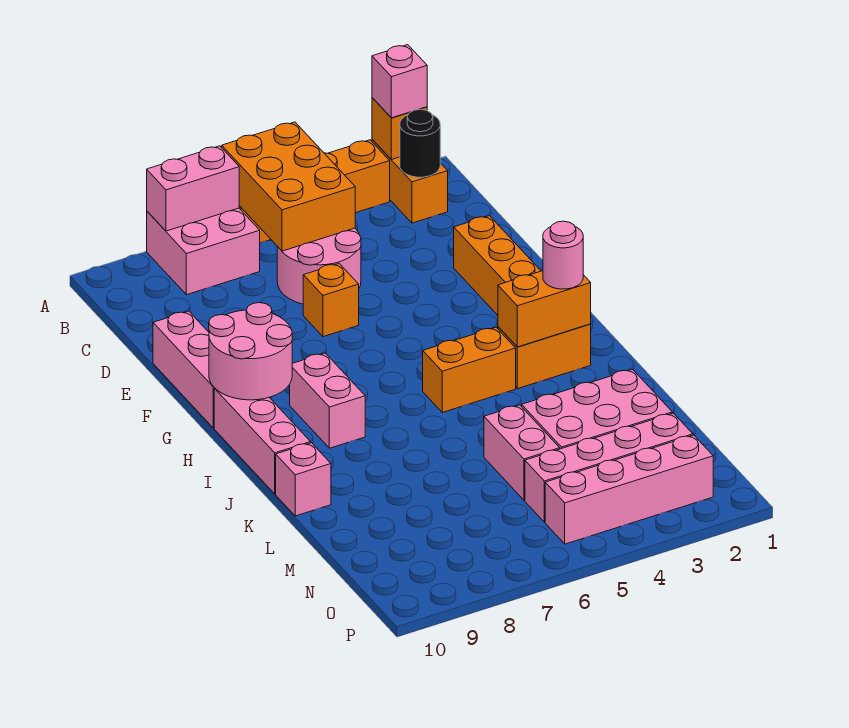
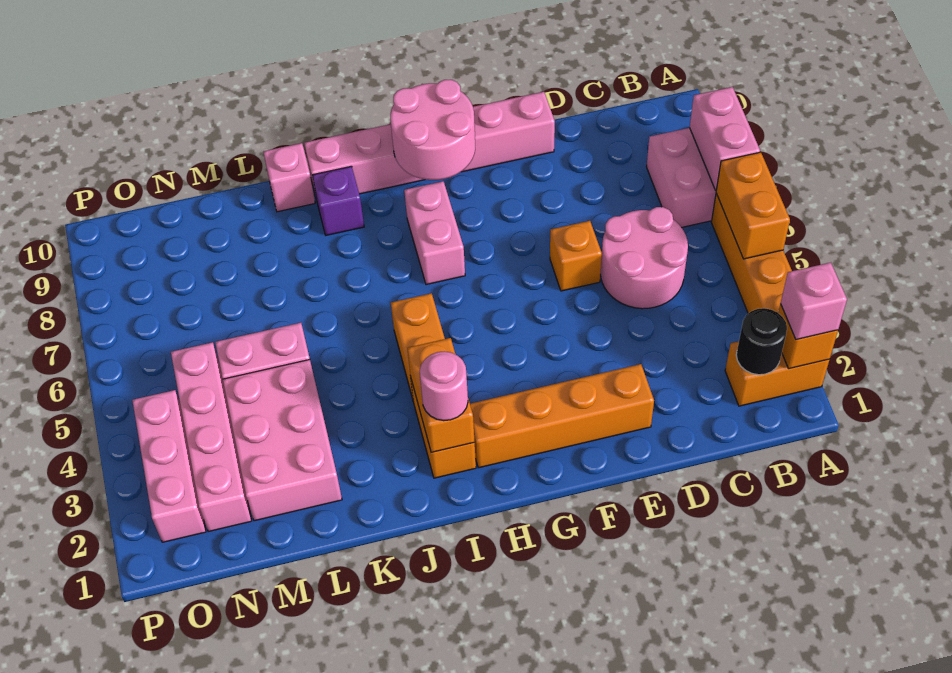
orange brick A5:C6 level 2 -> orange brick A5:A6 level 2
pink brick H8:I8 level 1 -> pink brick H7:H8 level 1
none -> purple brick J9 level 1
pink brick O2:O5 level 1 -> pink brick O2:O4 level 1

